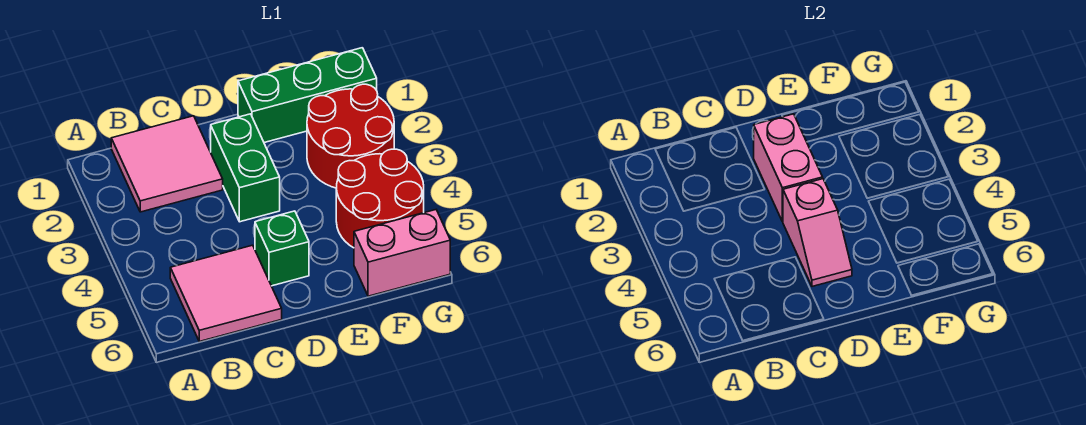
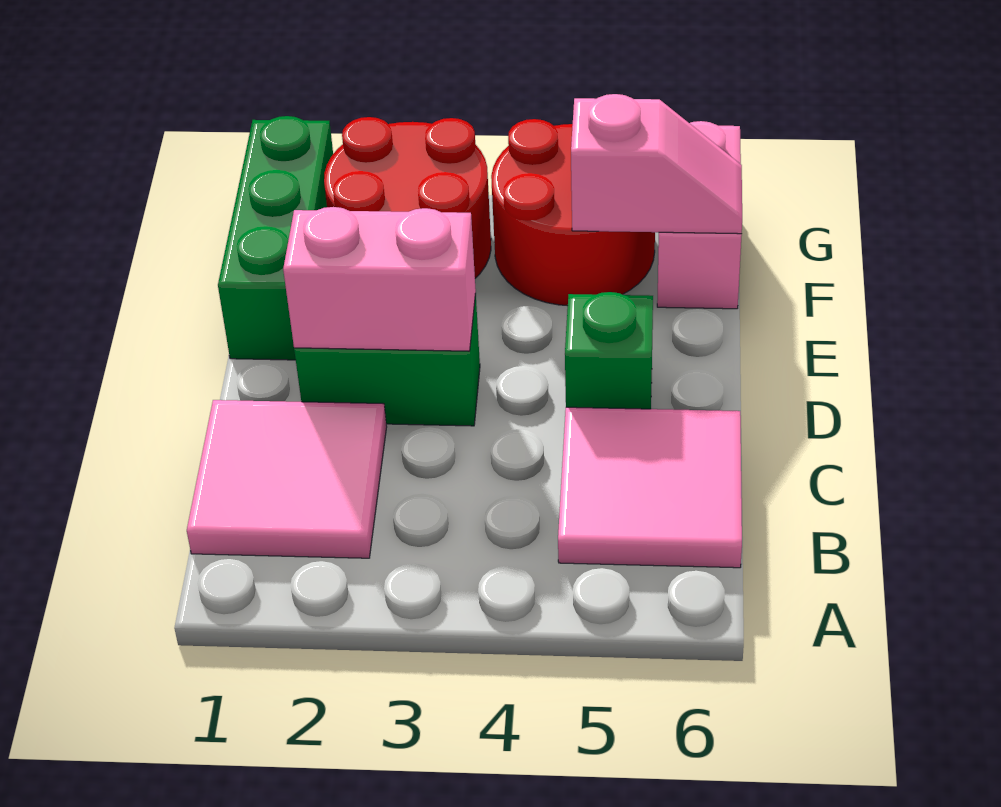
pink slope D4:D5 level 2 top 4 -> pink slope F5:F6 level 2 top 5

